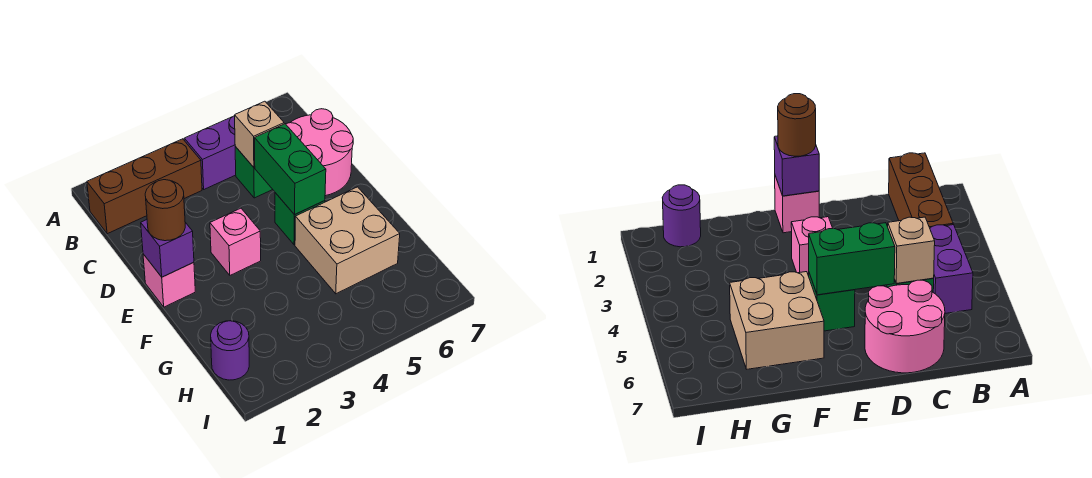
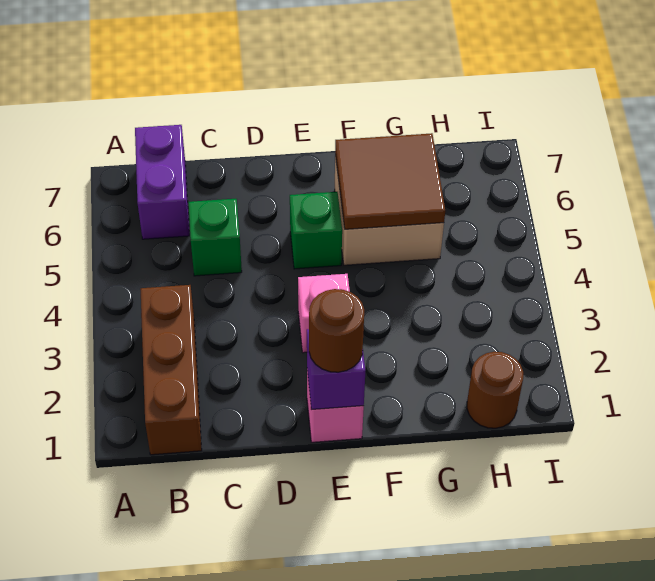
purple brick B4:B5 level 1 -> purple brick B6:B7 level 1
tan brick C5 level 2 -> none
pink round brick C6:D7 level 1 -> none
green brick D5:E5 level 2 -> none
none -> brown tile F5:G6 level 2
purple round brick H1 level 1 -> brown round brick H1 level 1

